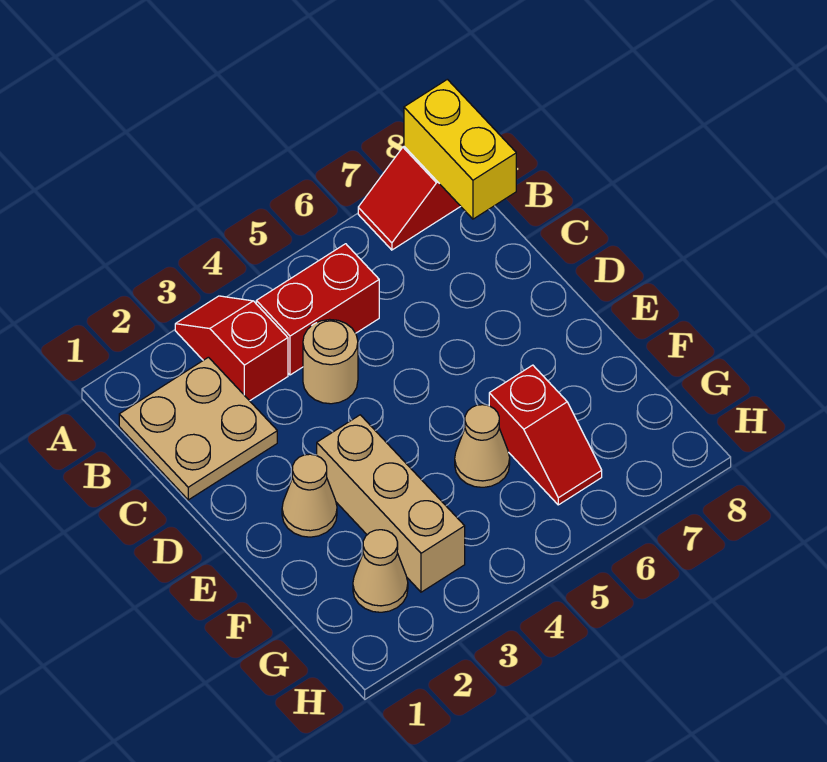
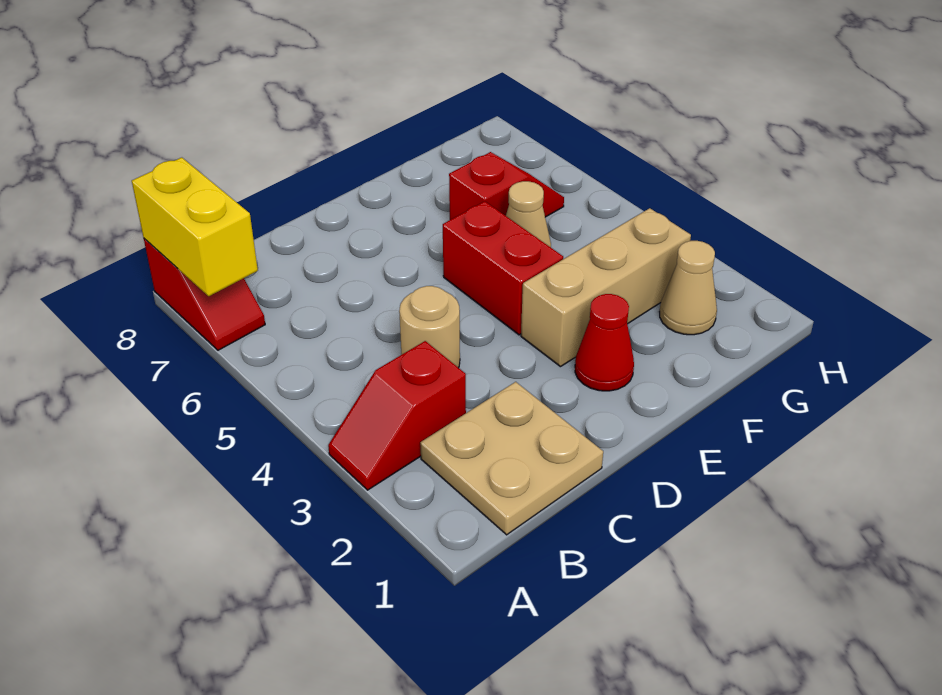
yellow brick A8:B8 level 2 -> yellow brick A7:A8 level 2
red brick B4:B5 level 1 -> red brick E4:E5 level 1
tan cone E2 level 1 -> red cone E2 level 1

